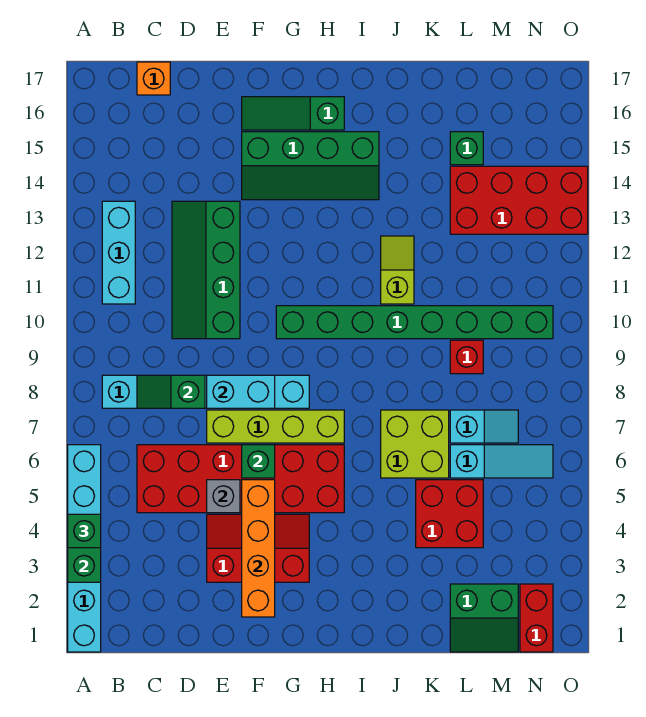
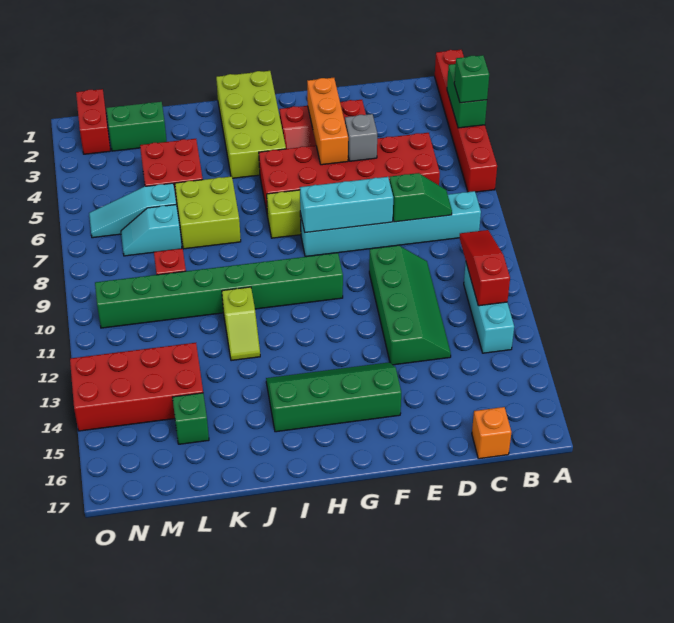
cyan brick A1:A6 level 1 -> red brick A1:A6 level 1
none -> red slope B10:B12 level 2 top 12
cyan brick E8:F8 level 2 -> cyan brick E8:G8 level 2
orange brick F2:F5 level 2 -> orange brick F3:F5 level 2
green brick F6 level 2 -> none
green slope F16:H16 level 1 top H -> none
none -> lime brick H1:I4 level 1

